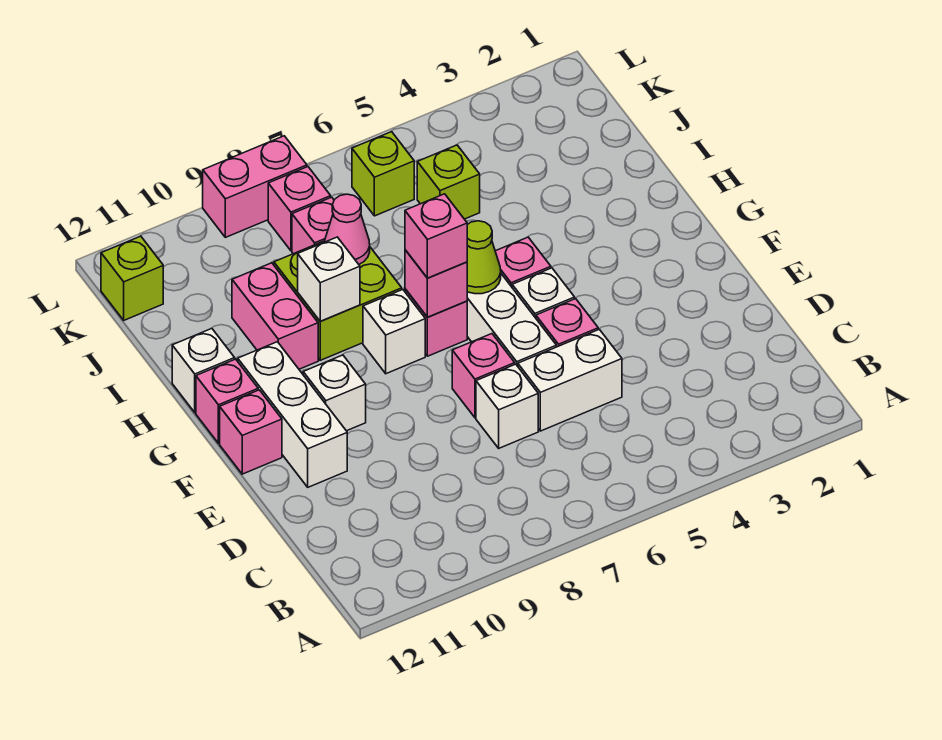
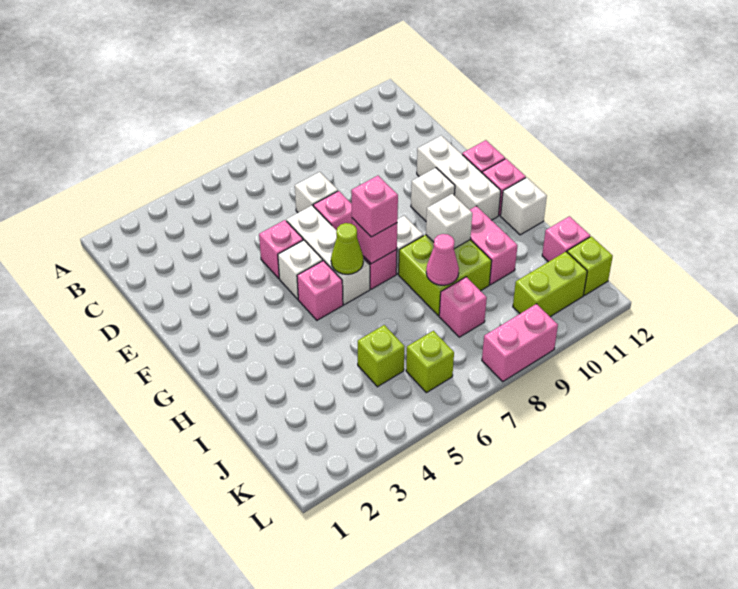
white brick D5:D6 level 1 -> none
pink brick K8 level 1 -> pink brick J12 level 1
none -> lime brick K10:K11 level 1

